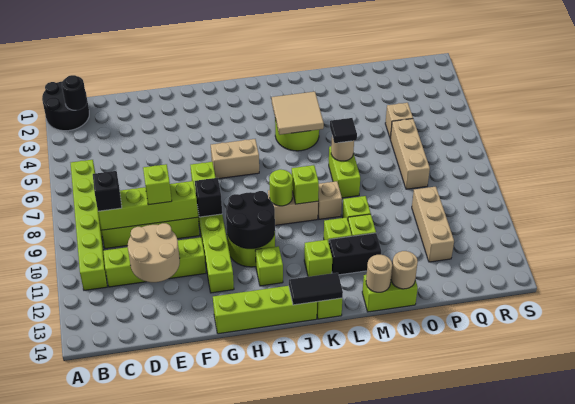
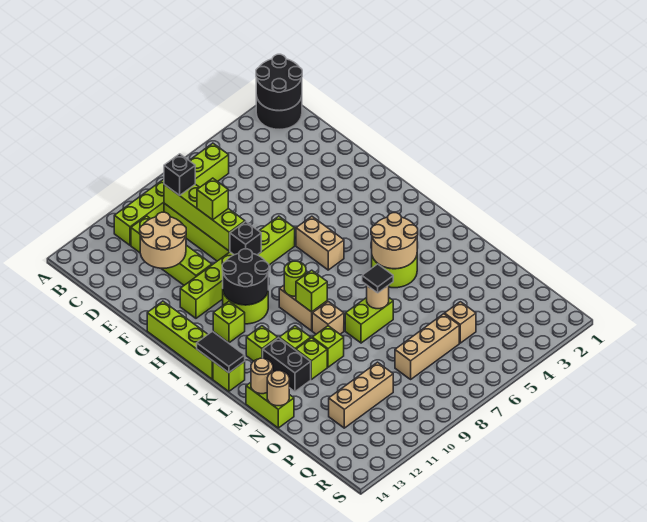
black round brick B2 level 2 -> black round brick A1:B2 level 2
tan tile K4:L5 level 2 -> tan round brick K4:L5 level 2

